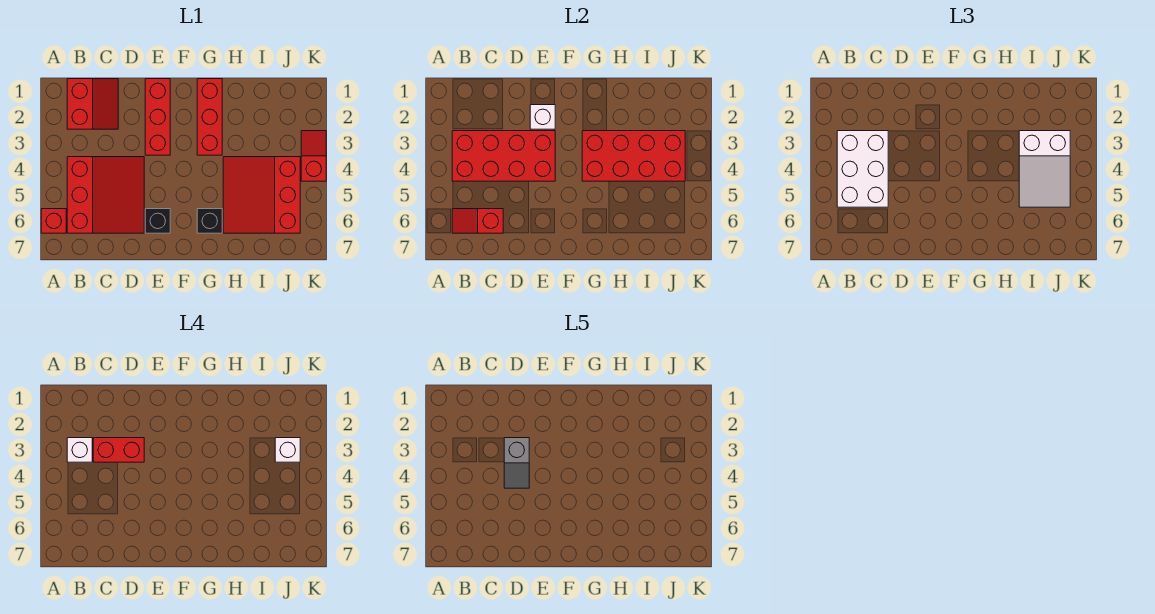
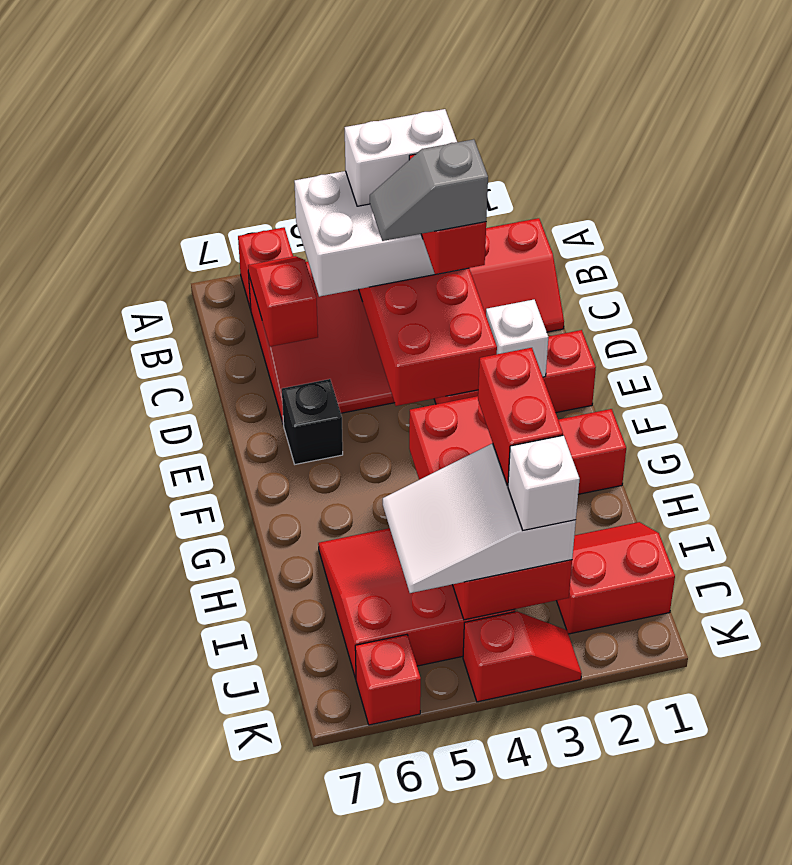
white brick B3 level 4 -> white brick B3:B4 level 4
black brick G6 level 1 -> none
none -> red brick H3:I3 level 4
none -> red slope I1:J2 level 1 top J
none -> red brick K6 level 1

